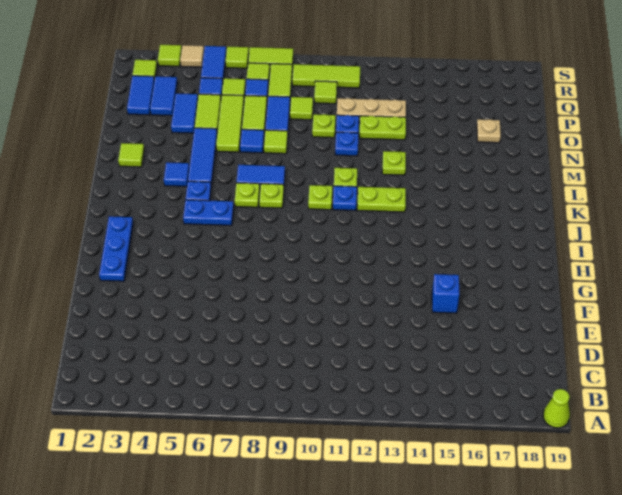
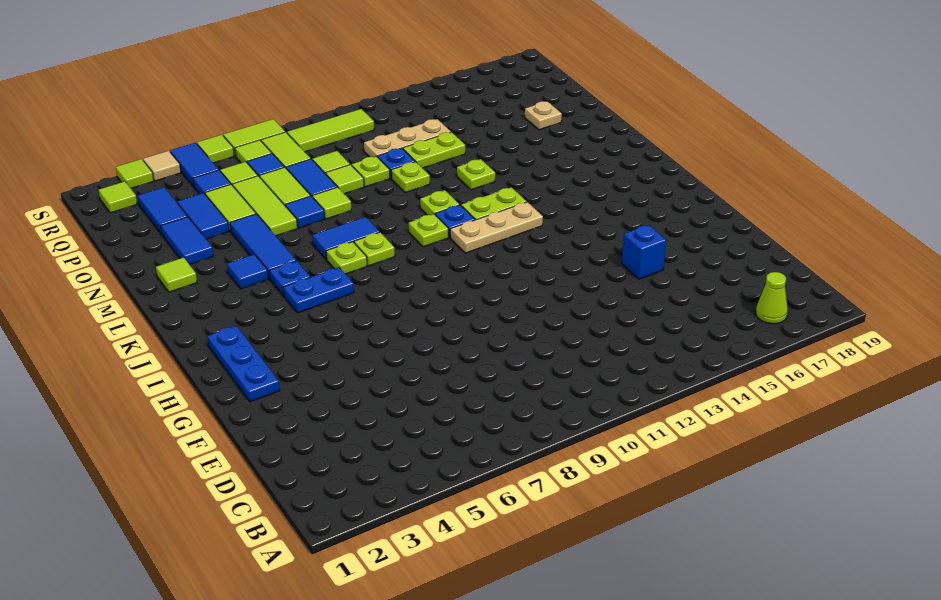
lime cone A19 level 1 -> lime cone B17 level 1
none -> tan plate J11:J13 level 1
blue plate N11 level 1 -> lime plate N11 level 1
blue tile P2:Q2 level 1 -> blue tile N3:O3 level 1
lime tile Q10 level 1 -> lime tile O9 level 1

